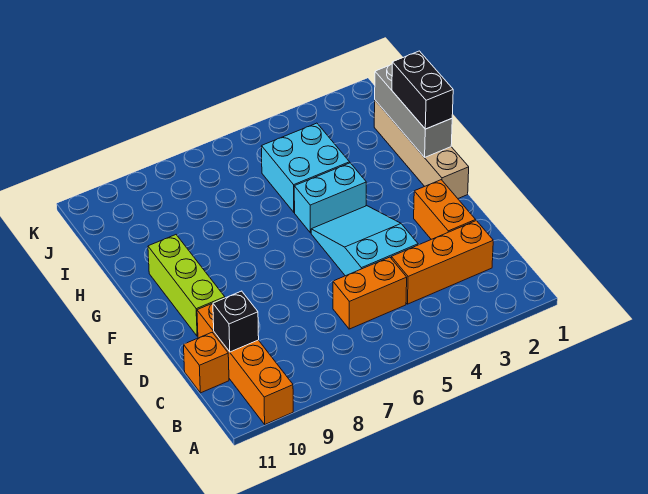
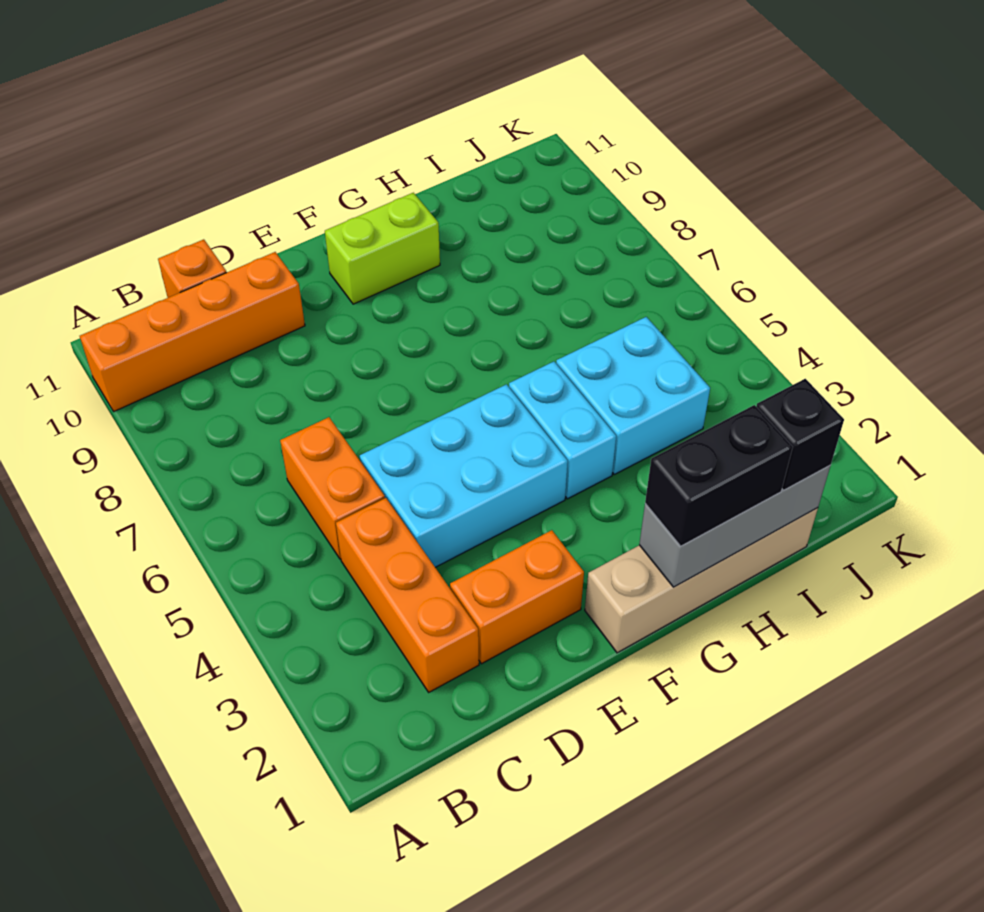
black brick C10 level 2 -> black brick I1 level 3
cyan slope D4:F5 level 1 top D -> cyan brick D4:F5 level 1
lime brick E10:G10 level 1 -> lime brick F10:G10 level 1

